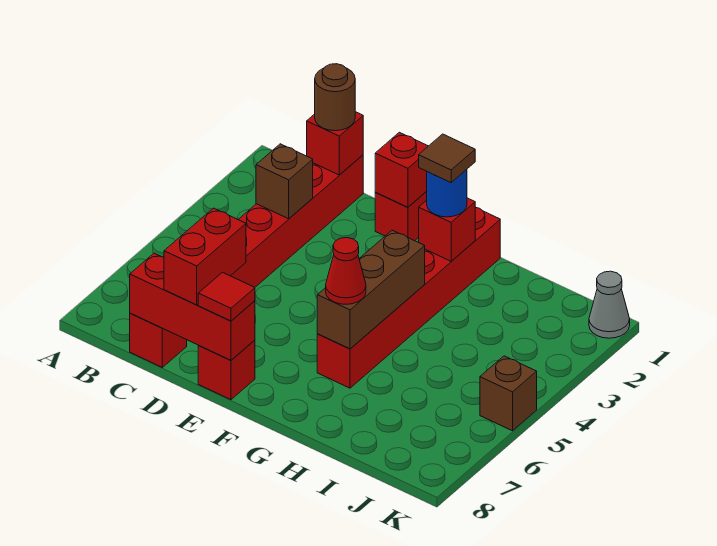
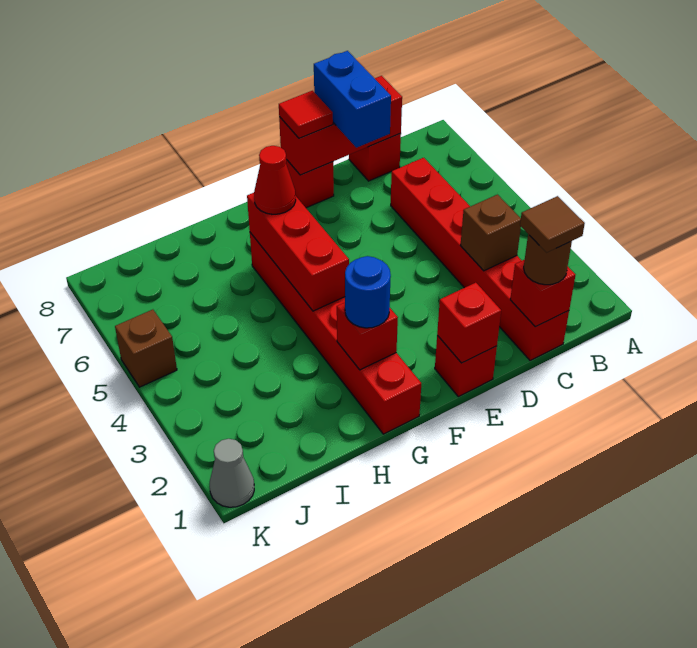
red brick D7:D8 level 3 -> blue brick D7:D8 level 3
brown tile G2 level 4 -> brown tile C1 level 4
brown brick G4:G6 level 2 -> red brick G4:G6 level 2

